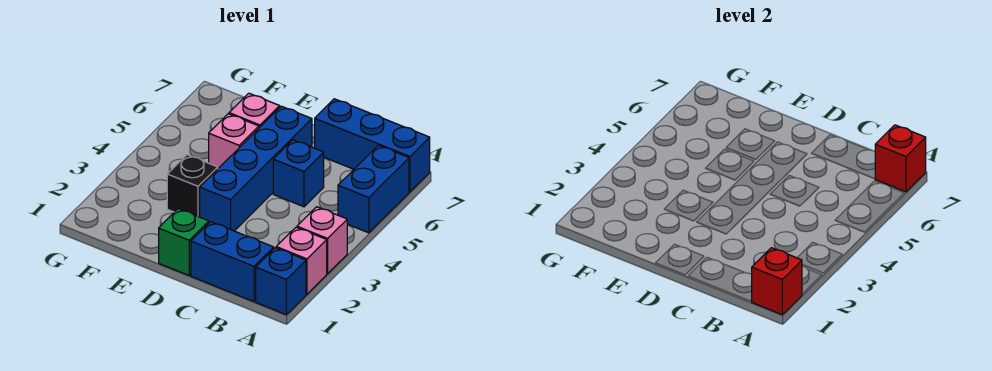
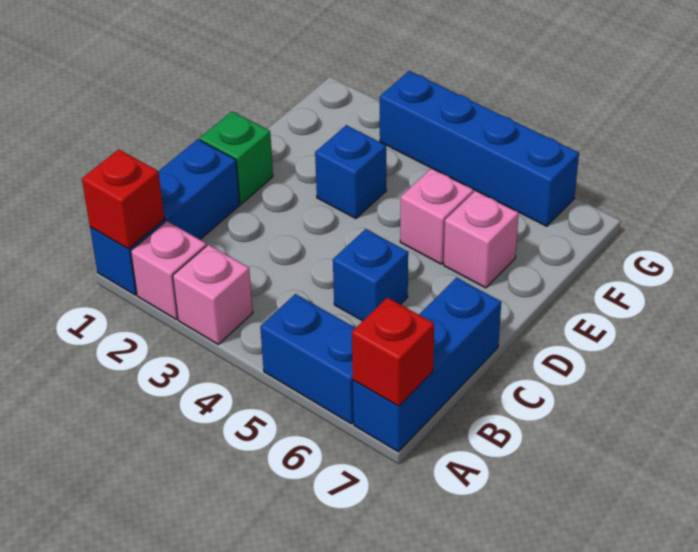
blue brick D3:D6 level 1 -> blue brick G3:G6 level 1
black brick E3 level 1 -> blue brick E3 level 1

